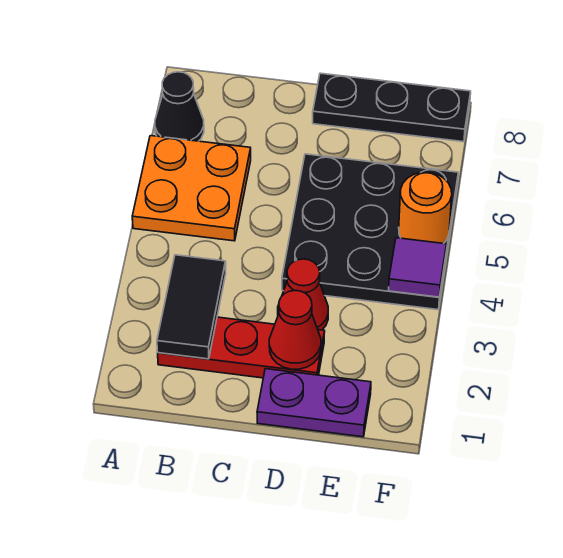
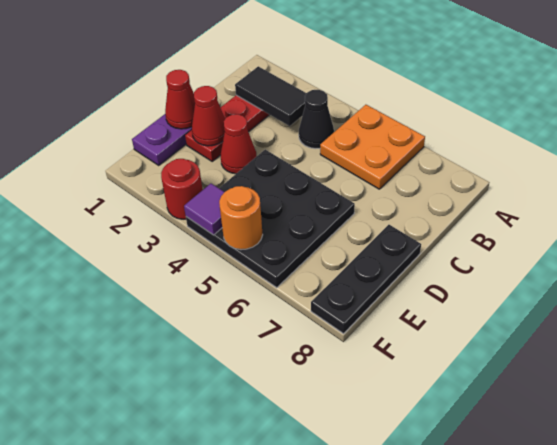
black cone A7 level 1 -> black cone B4 level 1
none -> red cone D1 level 2
none -> red round brick F3 level 1

